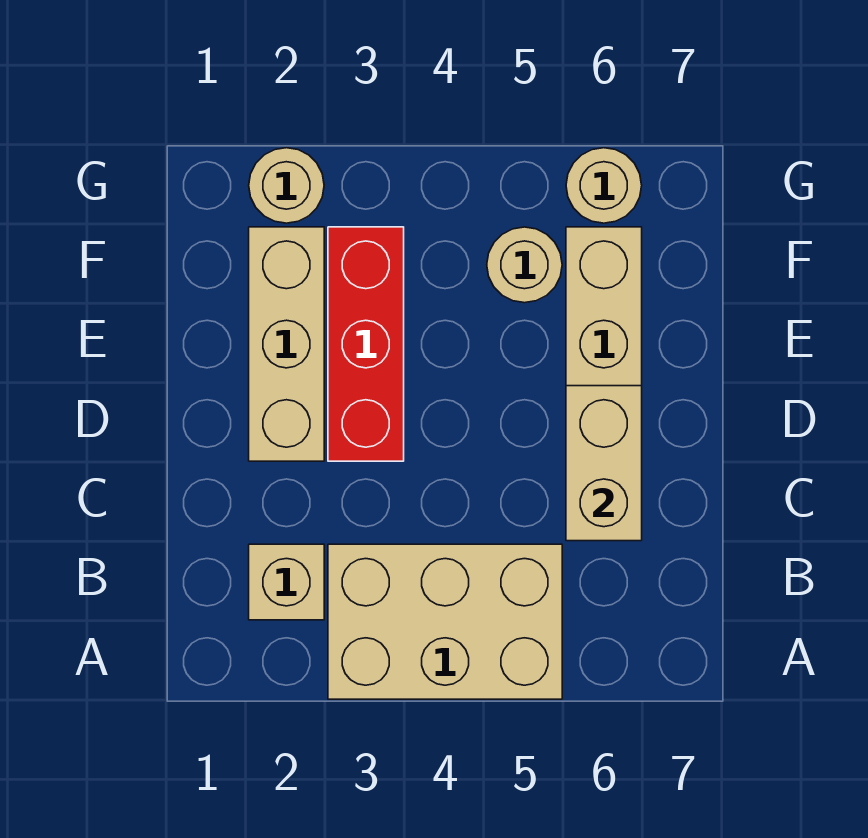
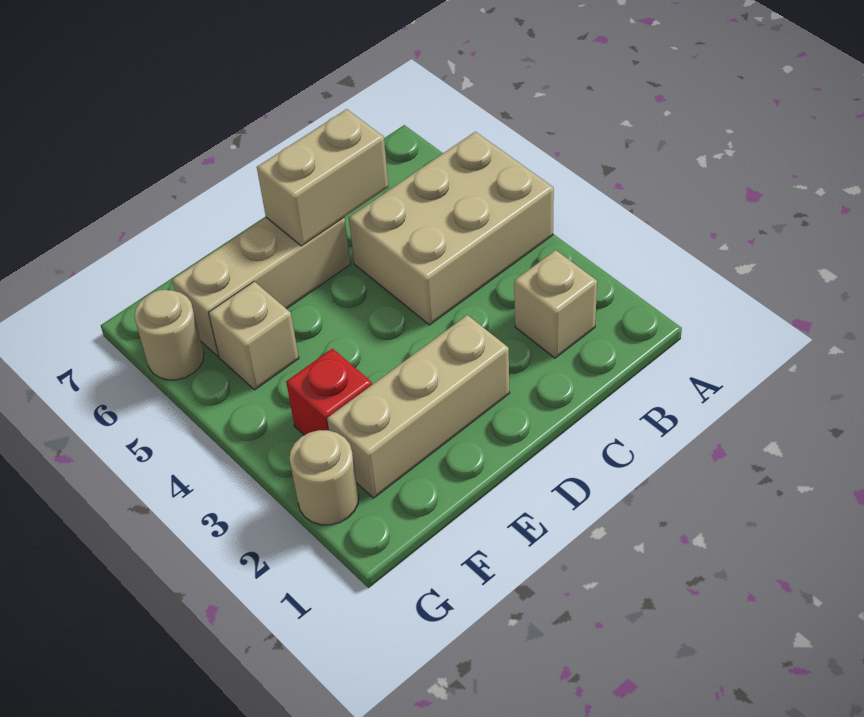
tan brick A3:B5 level 1 -> tan brick A4:C5 level 1
red brick D3:F3 level 1 -> red brick F3 level 1
tan round brick F5 level 1 -> tan brick F5 level 1

